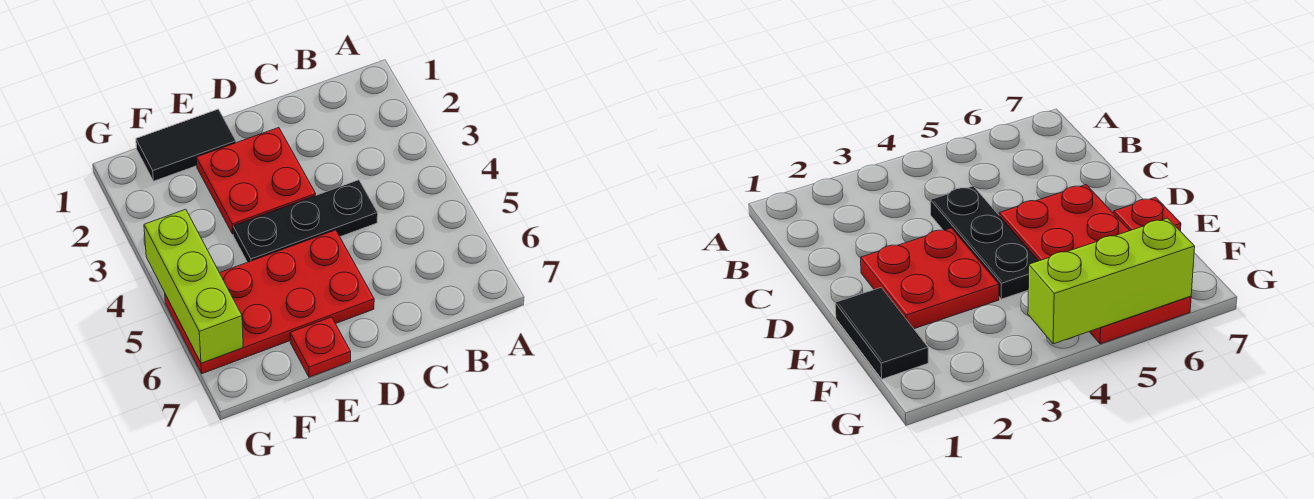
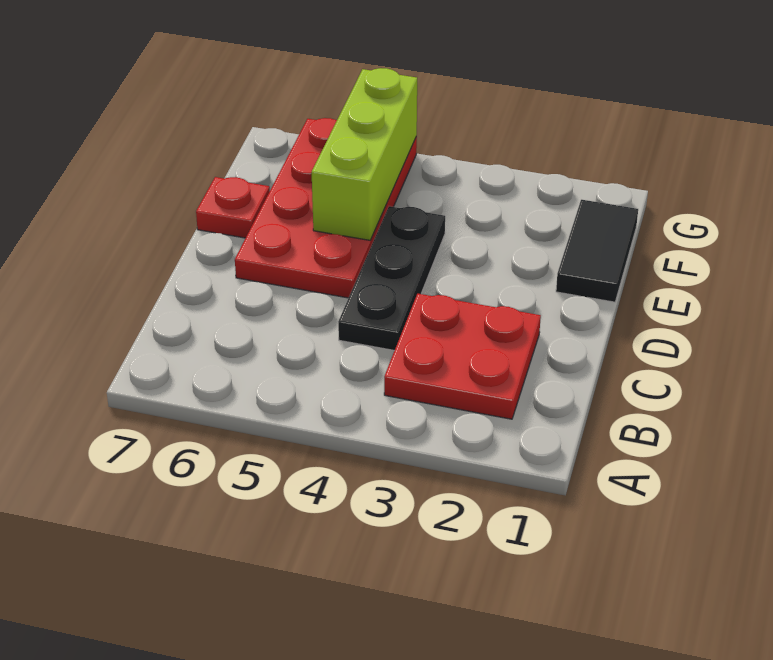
red plate D2:E3 level 1 -> red plate B2:C3 level 1
lime brick G4:G6 level 2 -> lime brick E5:G5 level 2

